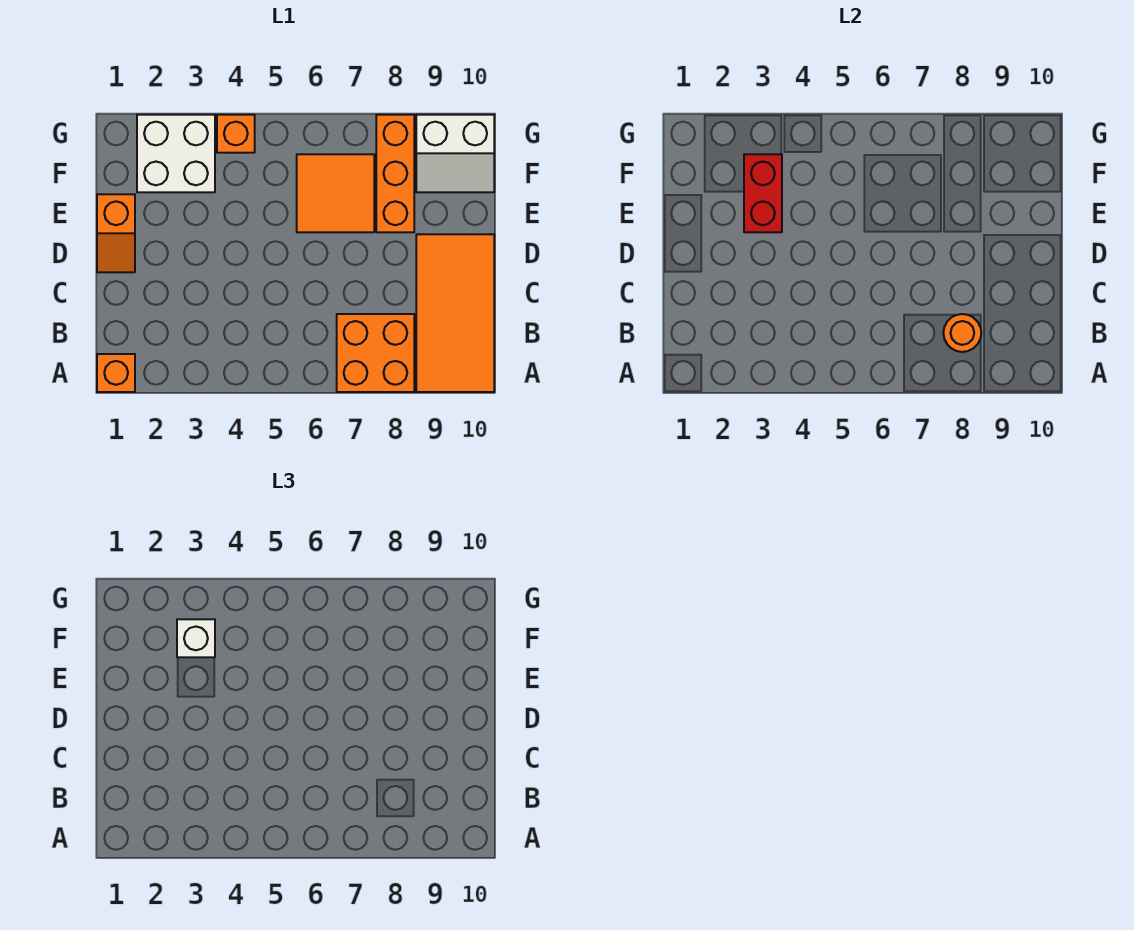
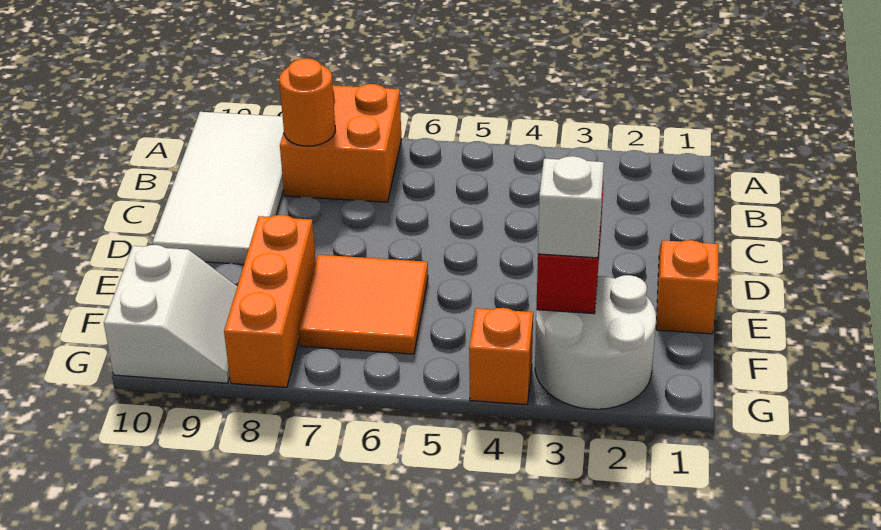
orange brick A1 level 1 -> none
orange tile A9:D10 level 1 -> white tile A9:D10 level 1
white brick F2:G3 level 1 -> white round brick F2:G3 level 1
white slope F9:G10 level 1 top G -> white slope F9:G10 level 1 top 10

